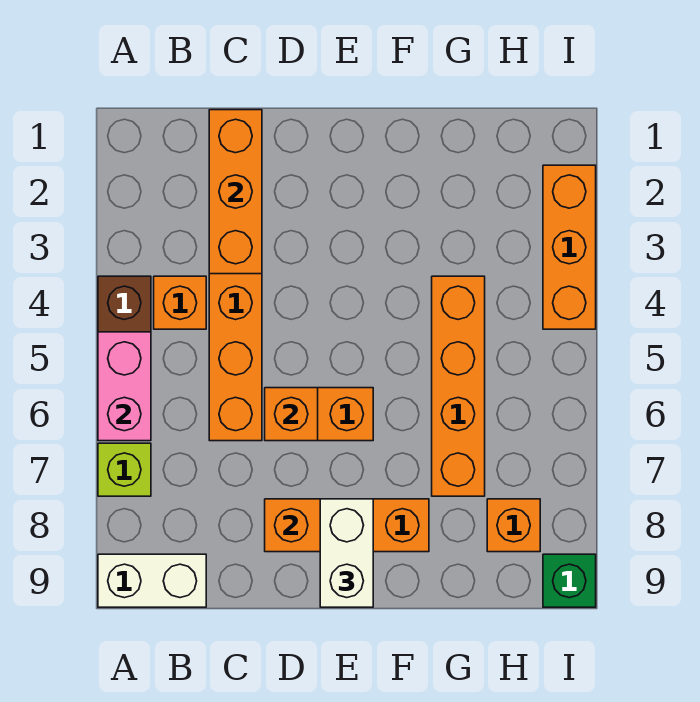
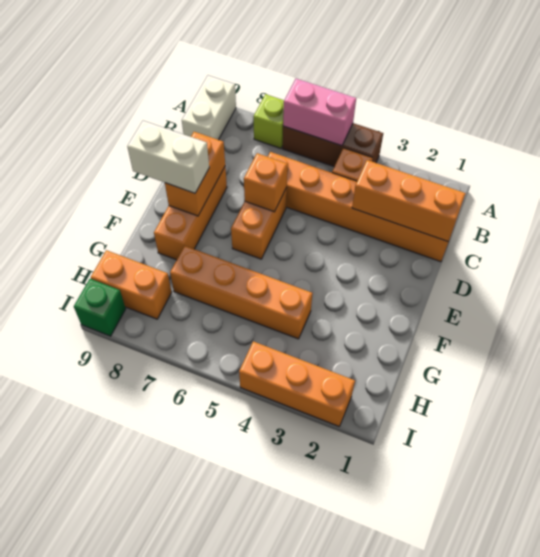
orange brick H8 level 1 -> orange brick H8:H9 level 1

